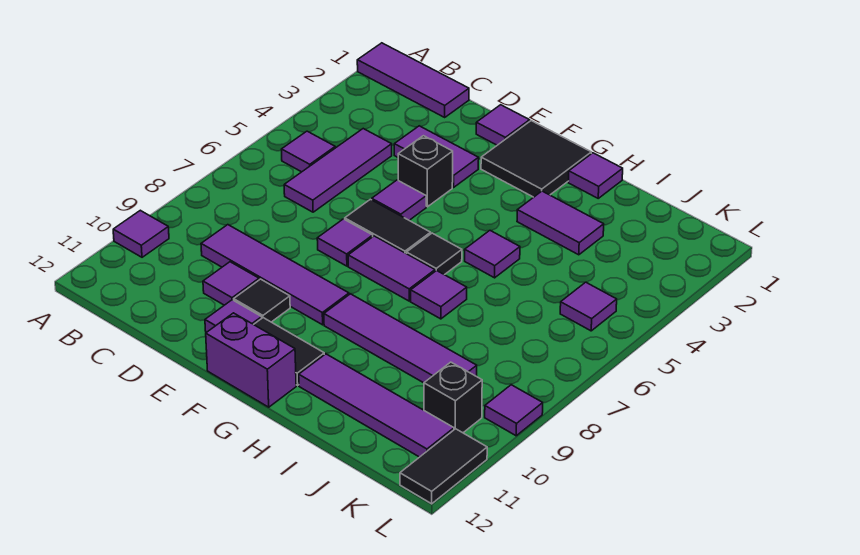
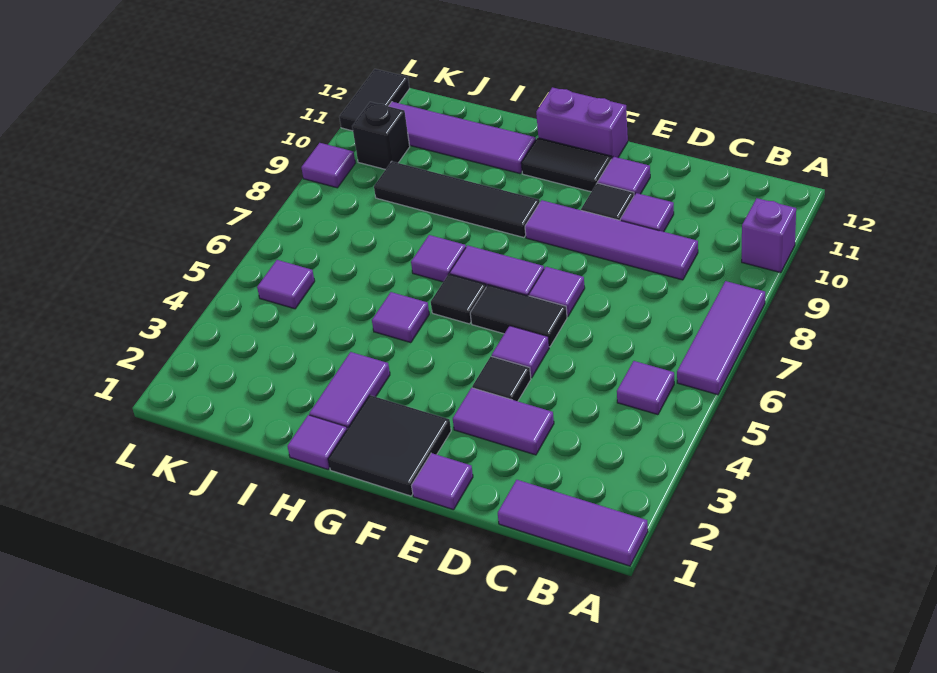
purple tile A10 level 1 -> purple brick A10 level 1
purple tile C4:C6 level 1 -> purple tile A6:A8 level 1
black brick E4 level 1 -> black tile E4 level 1
purple tile G9:J9 level 1 -> black tile G9:J9 level 1
purple tile H3:I3 level 1 -> purple tile H2:H3 level 1

